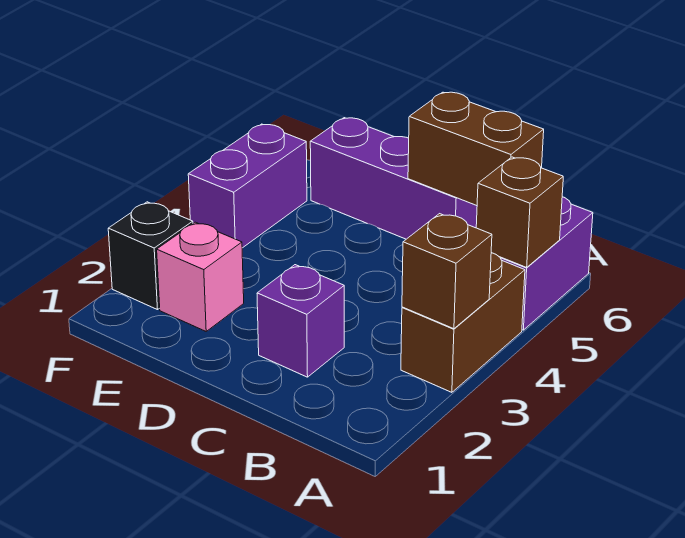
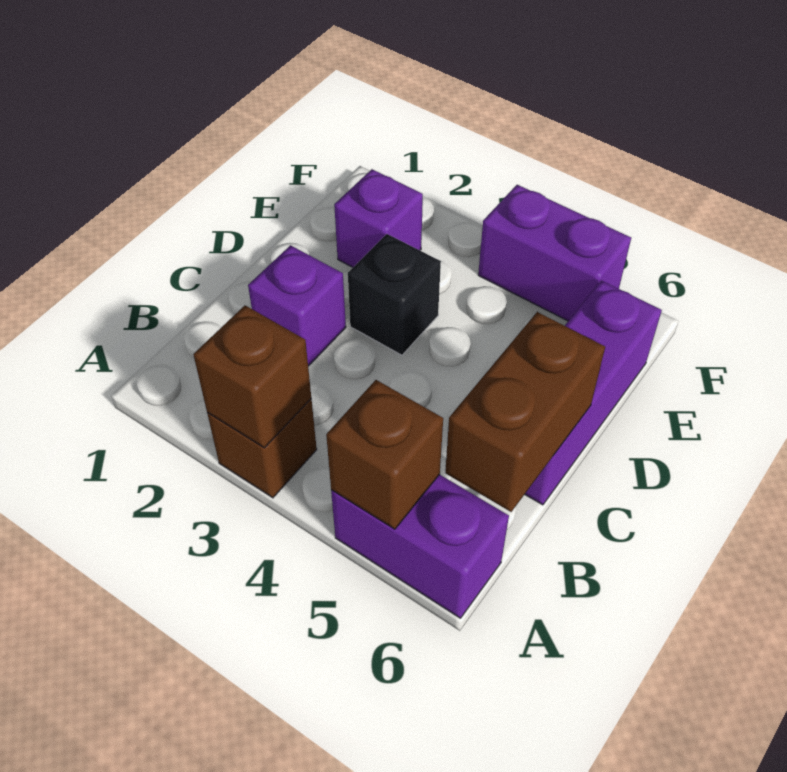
brown brick A3:A4 level 1 -> brown brick A3 level 1
pink brick E2 level 1 -> purple brick E2 level 1
black brick F2 level 1 -> black brick D3 level 1

